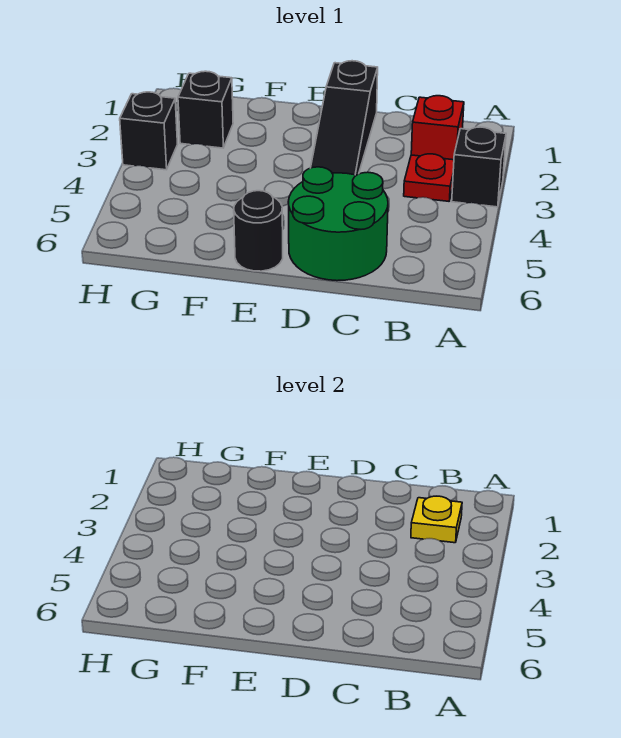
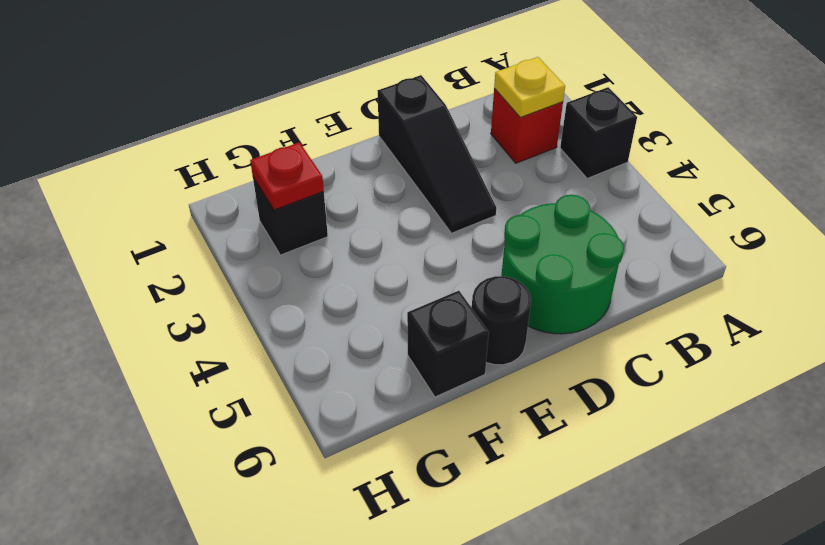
red plate B3 level 1 -> red plate G2 level 2
black brick H3 level 1 -> black brick F6 level 1

